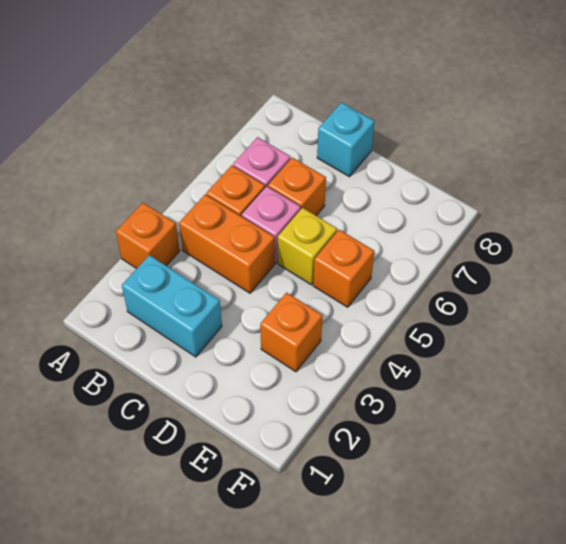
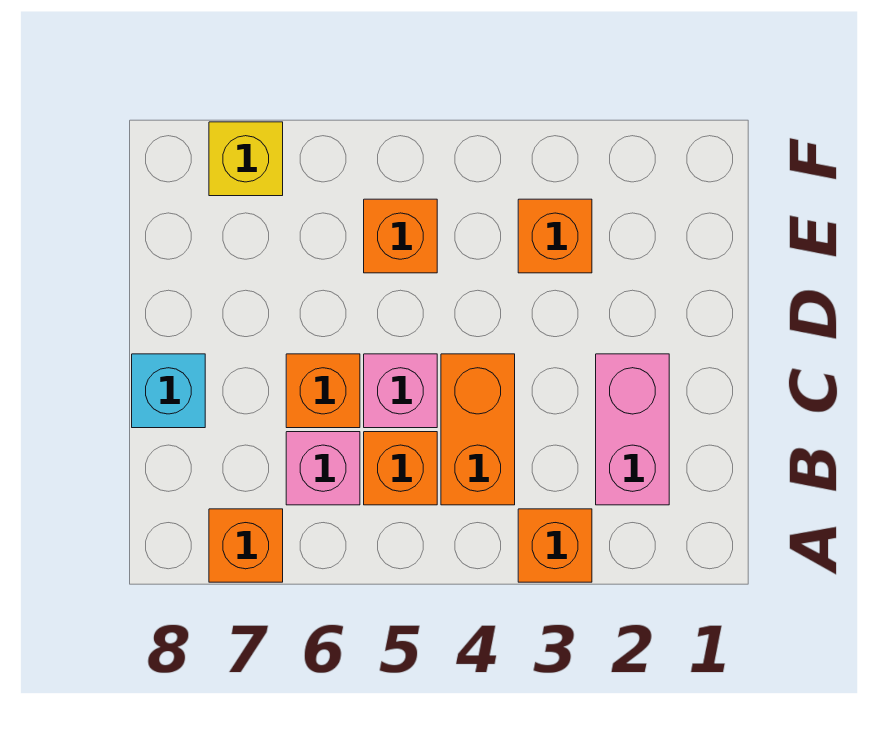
none -> orange brick A7 level 1
cyan brick B2:C2 level 1 -> pink brick B2:C2 level 1
yellow brick D5 level 1 -> yellow brick F7 level 1

